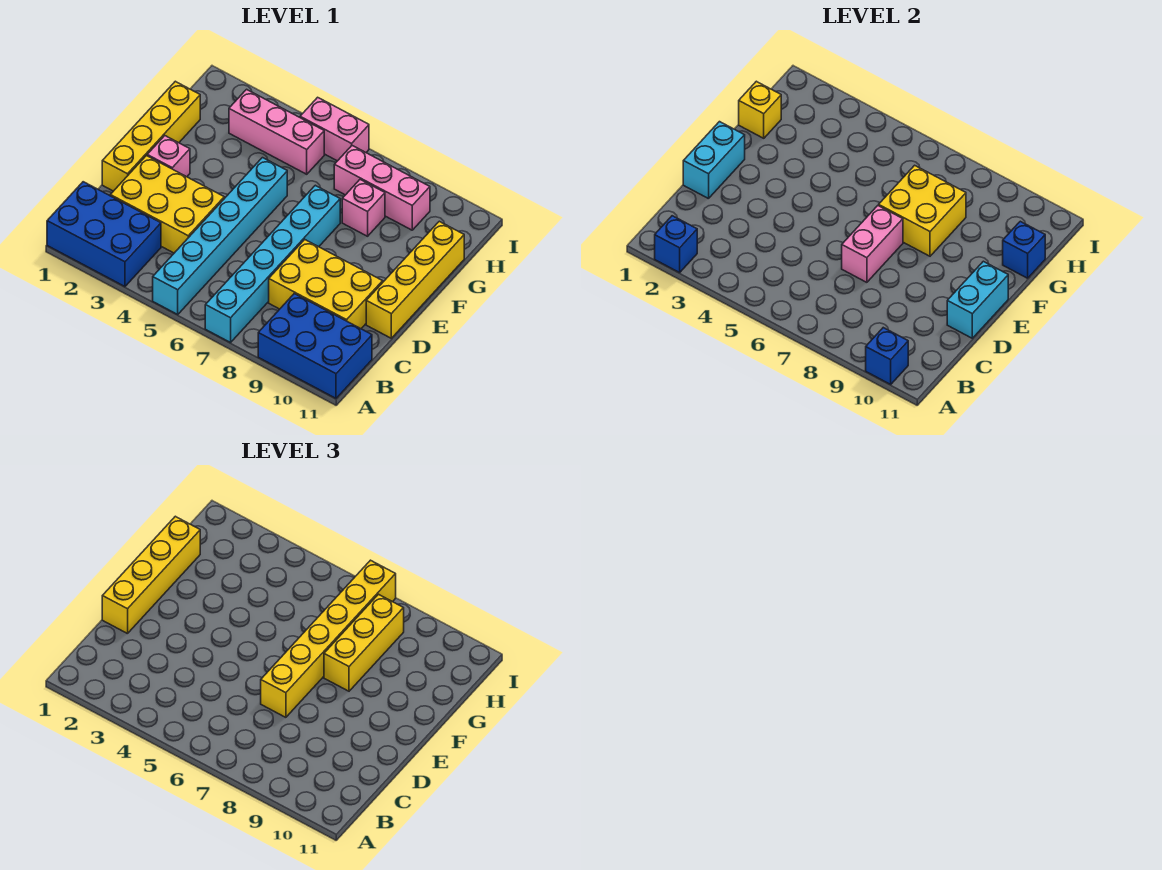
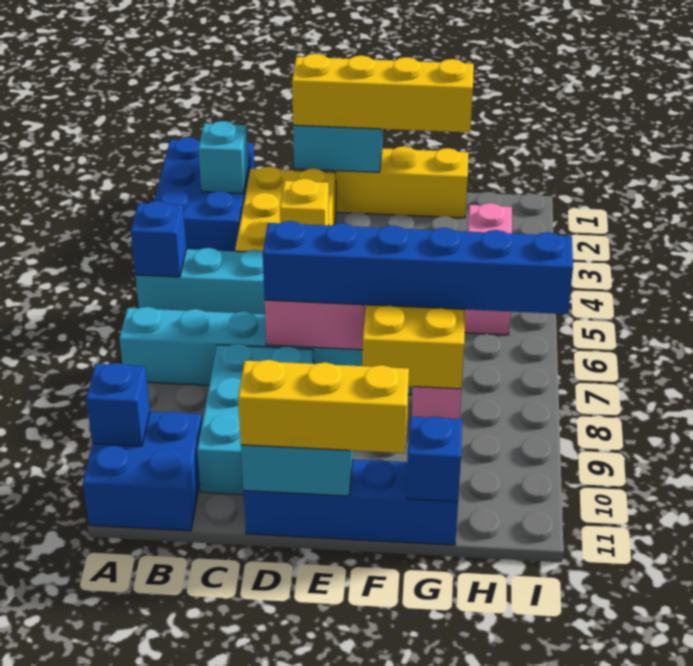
blue brick A2 level 2 -> blue brick A5 level 2
blue brick A9:B11 level 1 -> blue brick A10:B11 level 1
none -> cyan brick B2 level 2
yellow brick C8:D10 level 1 -> cyan brick C8:D10 level 1
yellow brick D7:I7 level 3 -> blue brick D7:I7 level 3
yellow brick D11:G11 level 1 -> blue brick D11:G11 level 1
pink brick E2 level 1 -> none
yellow brick F8:H8 level 3 -> yellow brick D11:F11 level 3
yellow brick G1 level 2 -> yellow brick D4 level 2
pink brick H7:H9 level 1 -> none
pink brick I5:I6 level 1 -> none

